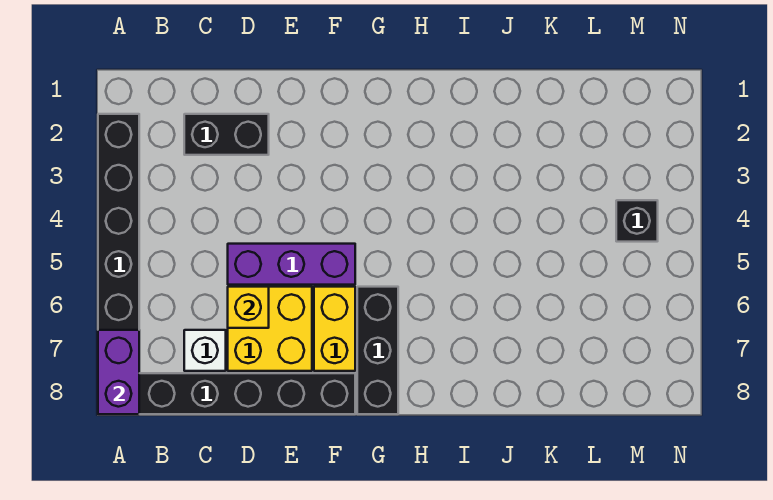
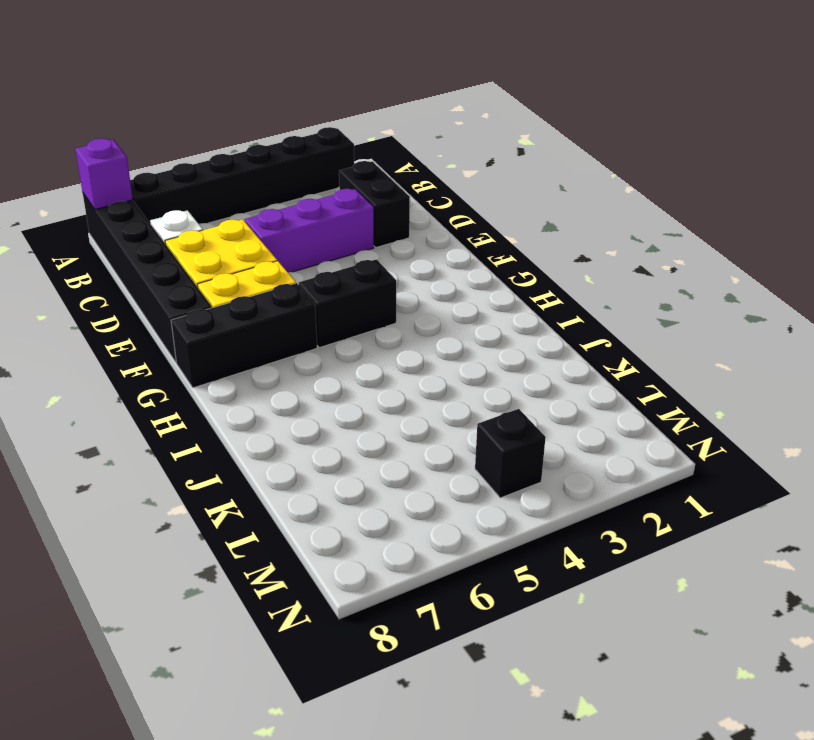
purple brick A7:A8 level 2 -> purple brick A8 level 2
purple brick D5:F5 level 1 -> purple brick D3:D5 level 1
yellow brick D6 level 2 -> none
none -> black brick G4:G5 level 1

